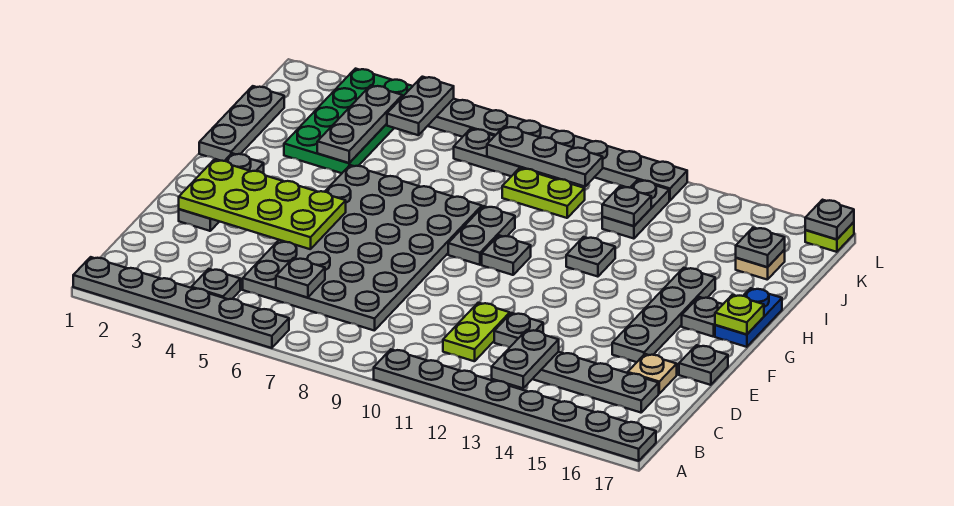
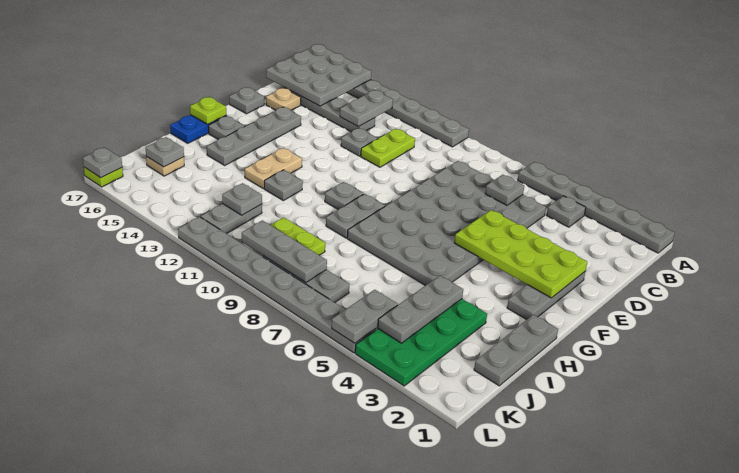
none -> grey plate A15:C17 level 2
none -> tan plate G13:H13 level 1

